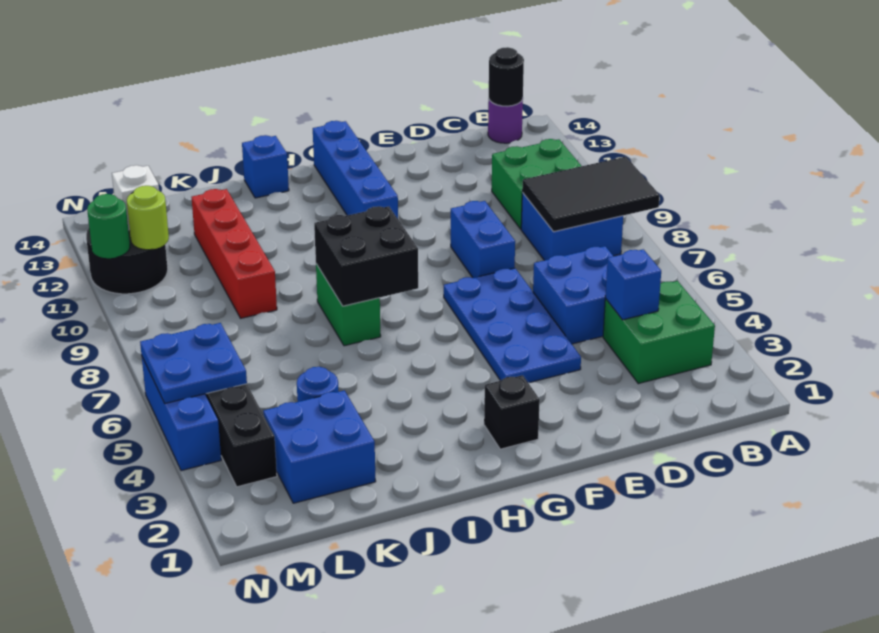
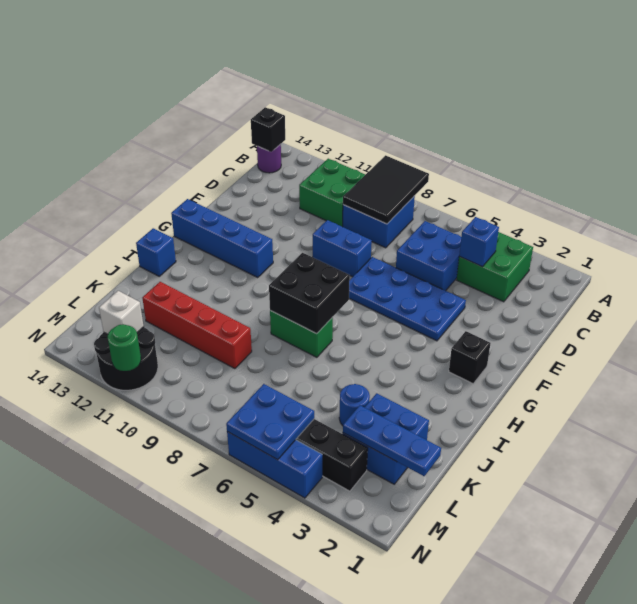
black round brick B14 level 2 -> black brick B14 level 2
none -> blue plate L1:L3 level 2
lime round brick M11 level 2 -> none

